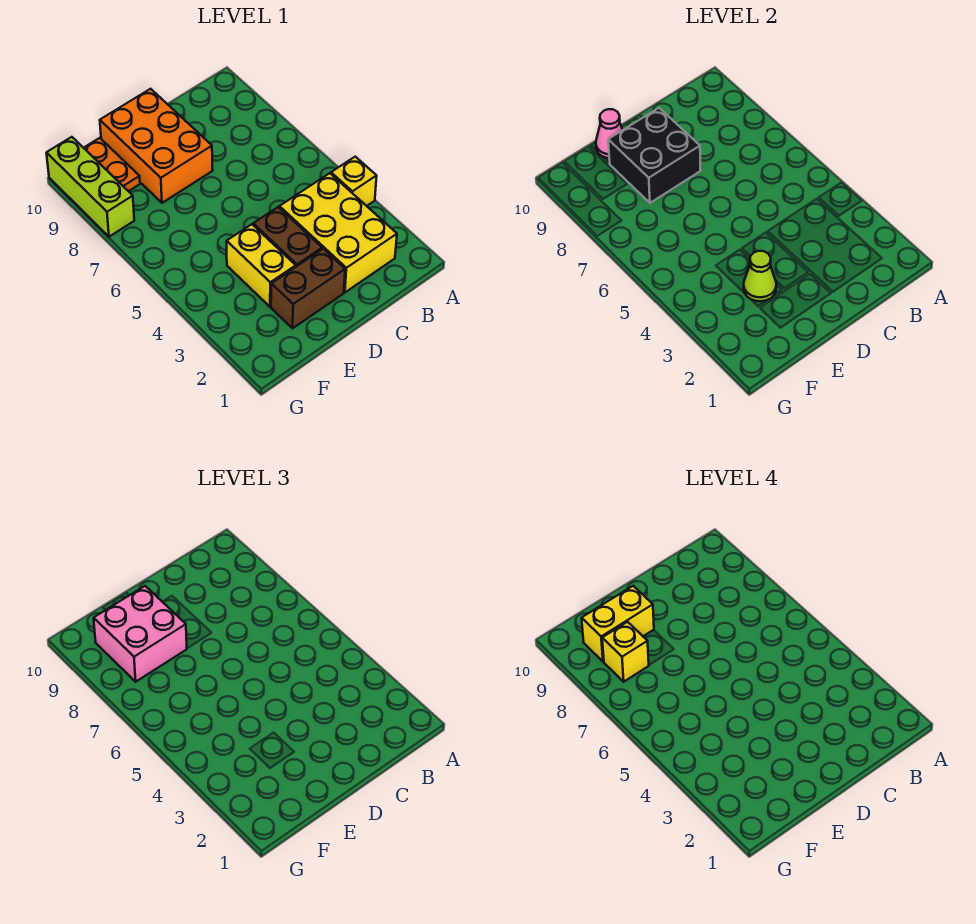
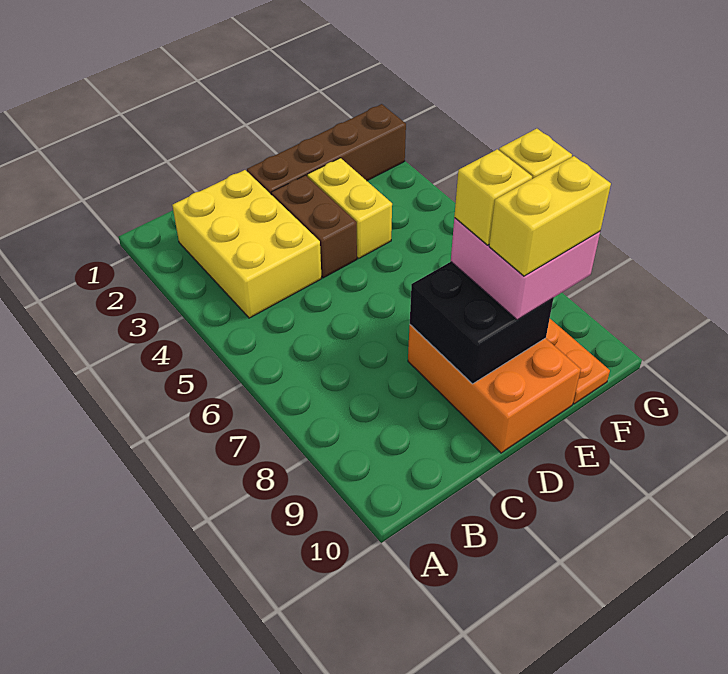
yellow brick A4 level 1 -> yellow brick E8 level 4
brown brick D2:E2 level 1 -> brown brick D2:G2 level 1
lime cone E3 level 2 -> none
pink cone E10 level 2 -> none
lime brick G8:G10 level 1 -> none

